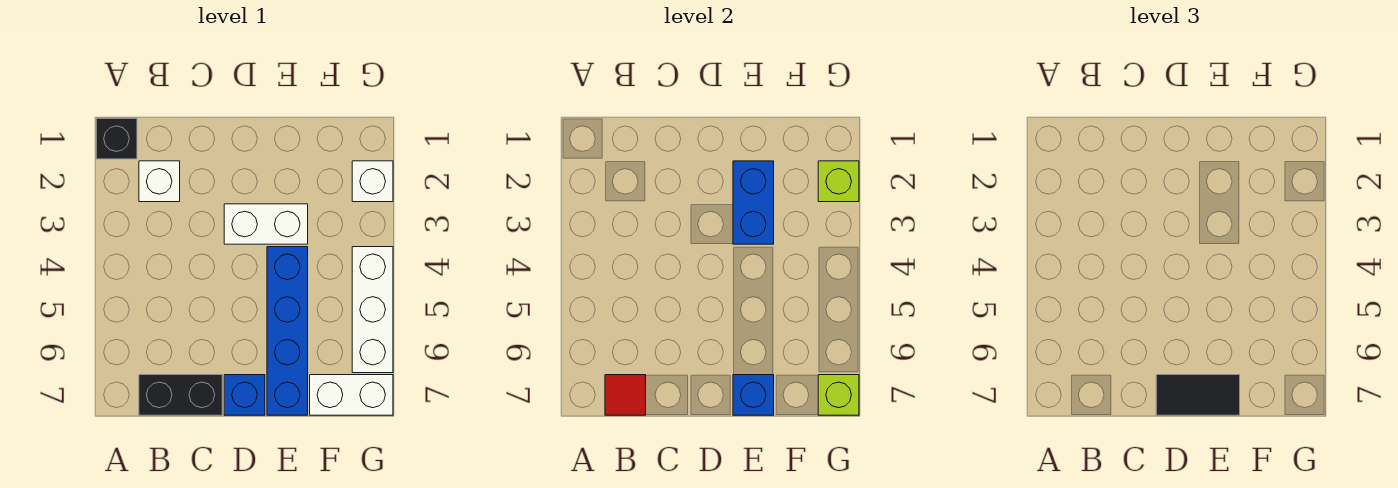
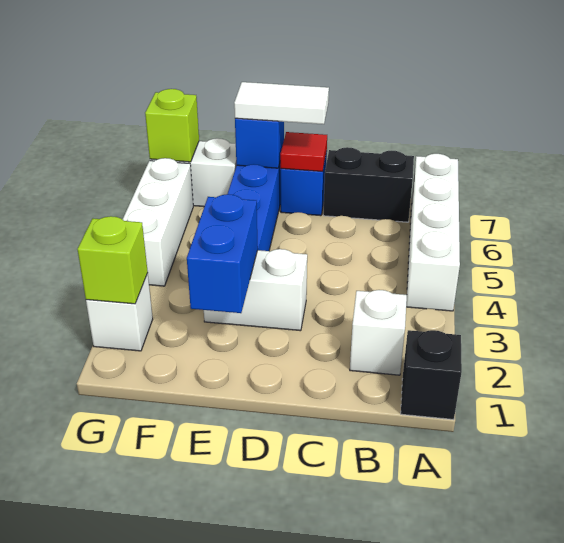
none -> white brick A4:A7 level 1
red tile B7 level 2 -> red tile D7 level 2
black tile D7:E7 level 3 -> white tile D7:E7 level 3

